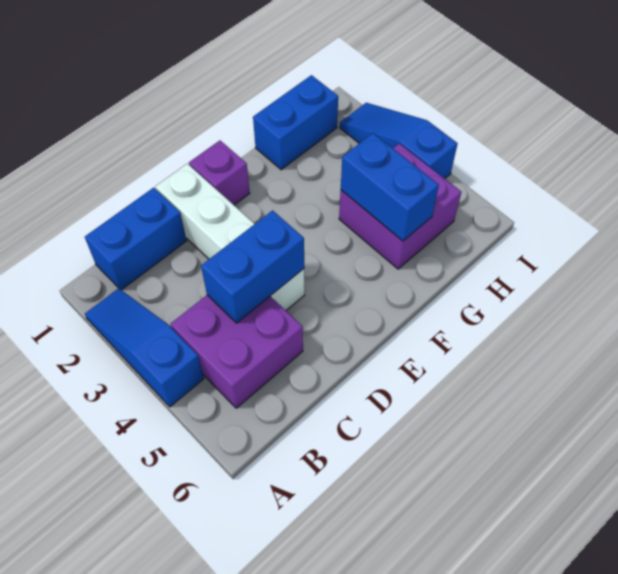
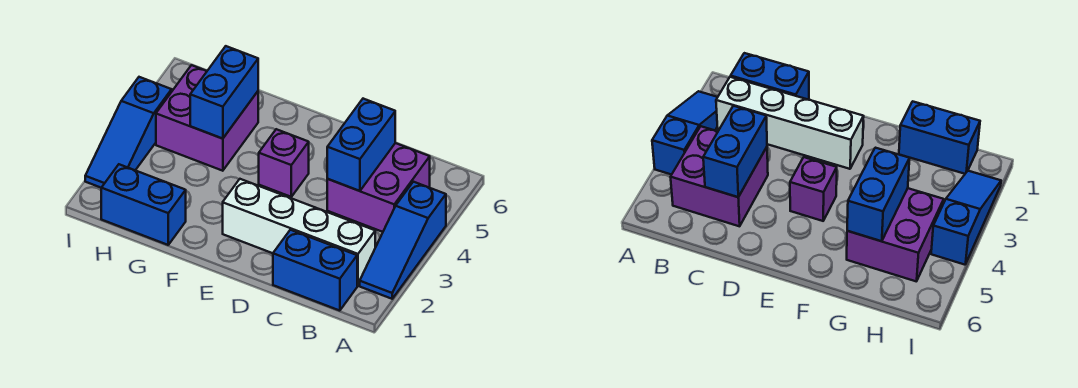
blue brick C4:D4 level 2 -> blue brick C4:C5 level 2
white brick D1:D4 level 1 -> white brick B2:E2 level 1
purple brick E1 level 1 -> purple brick E4 level 1

